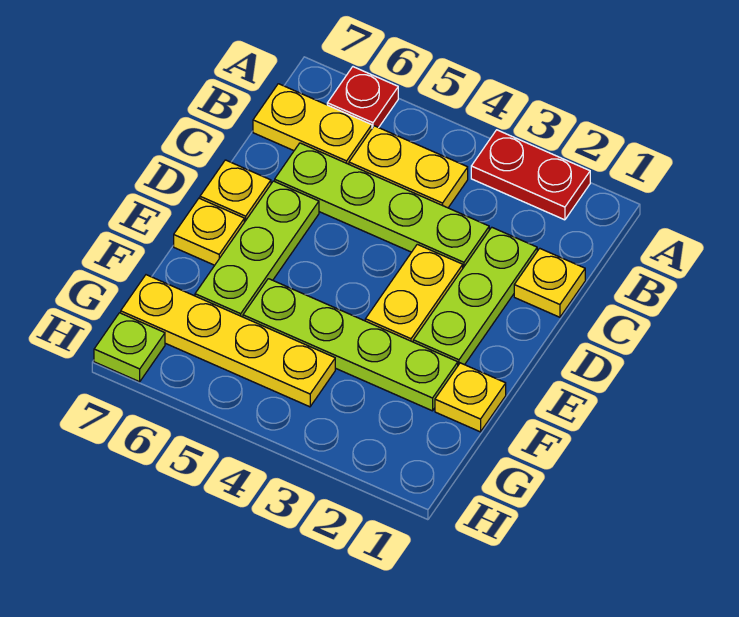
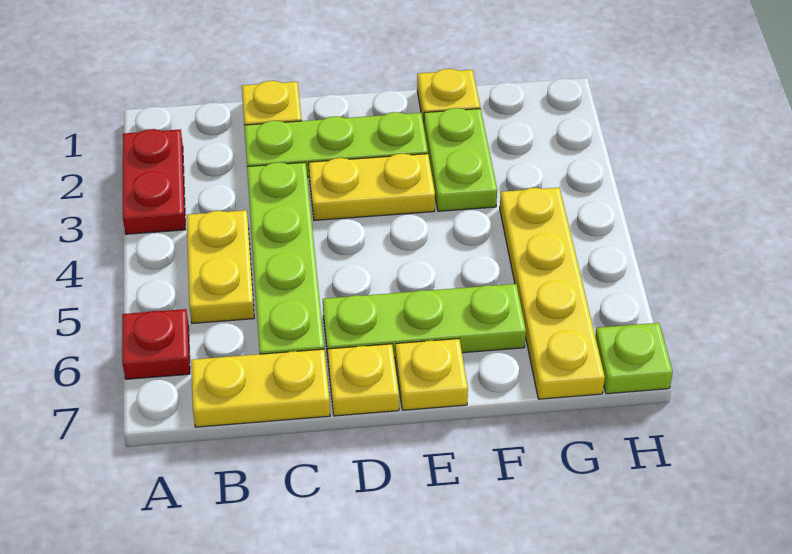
yellow plate B6:B7 level 1 -> yellow plate B7:C7 level 1
lime plate F2:F5 level 1 -> lime plate F2:F3 level 1

